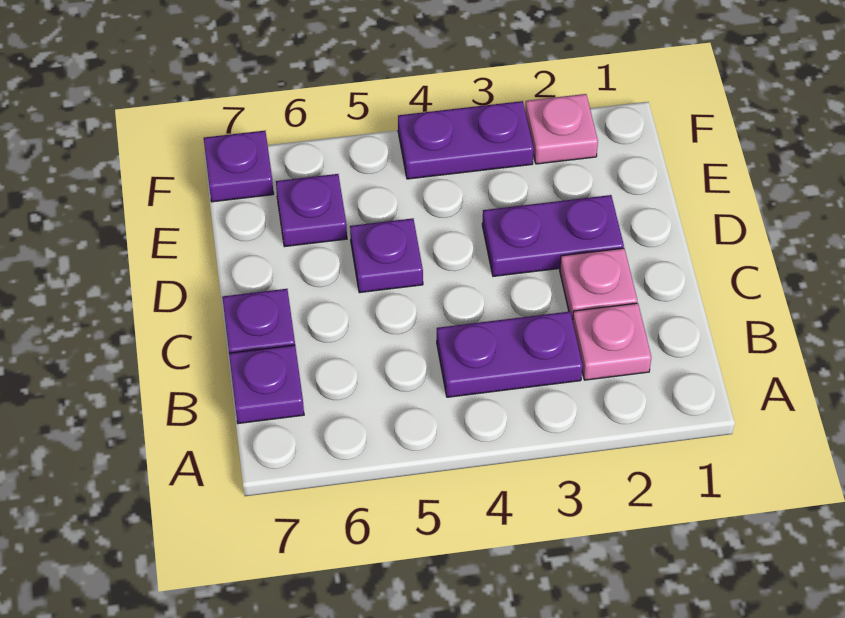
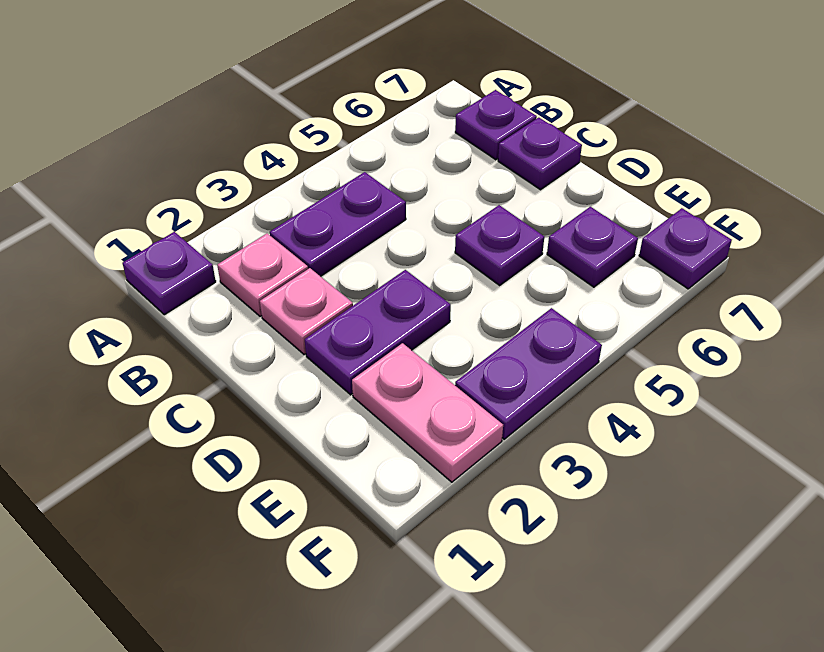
none -> purple plate A1 level 1
pink plate F2 level 1 -> pink plate E2:F2 level 1

